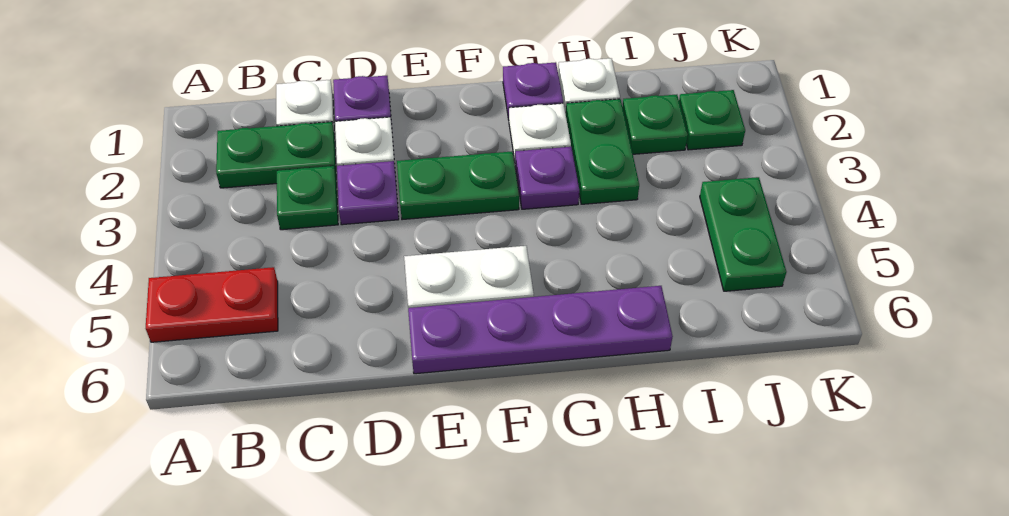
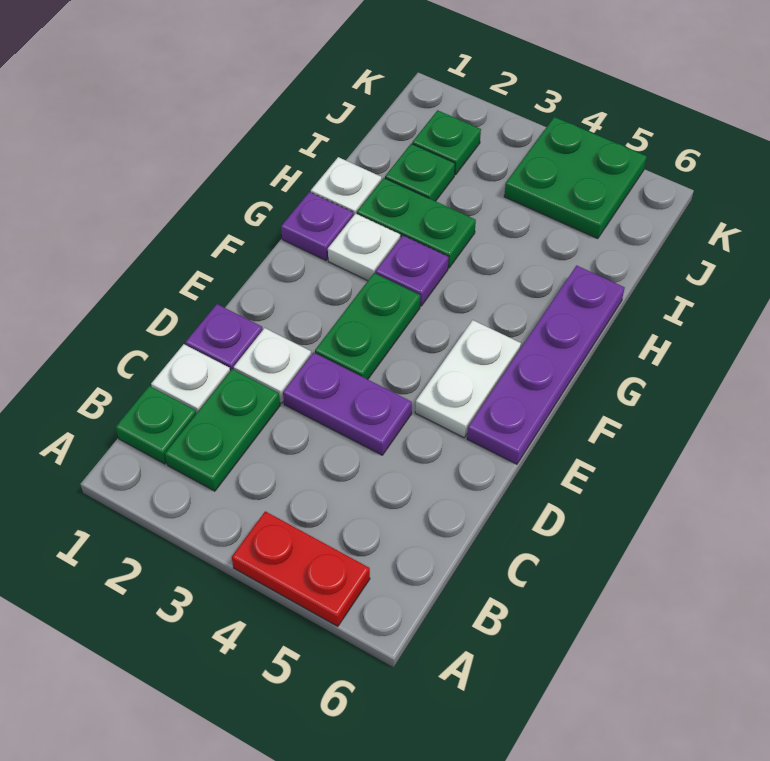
red plate A5:B5 level 1 -> red plate A4:A5 level 1
green plate C3 level 1 -> green plate B1 level 1
purple plate D3 level 1 -> purple plate D3:D4 level 1
green plate J4:J5 level 1 -> green plate J4:K5 level 1

